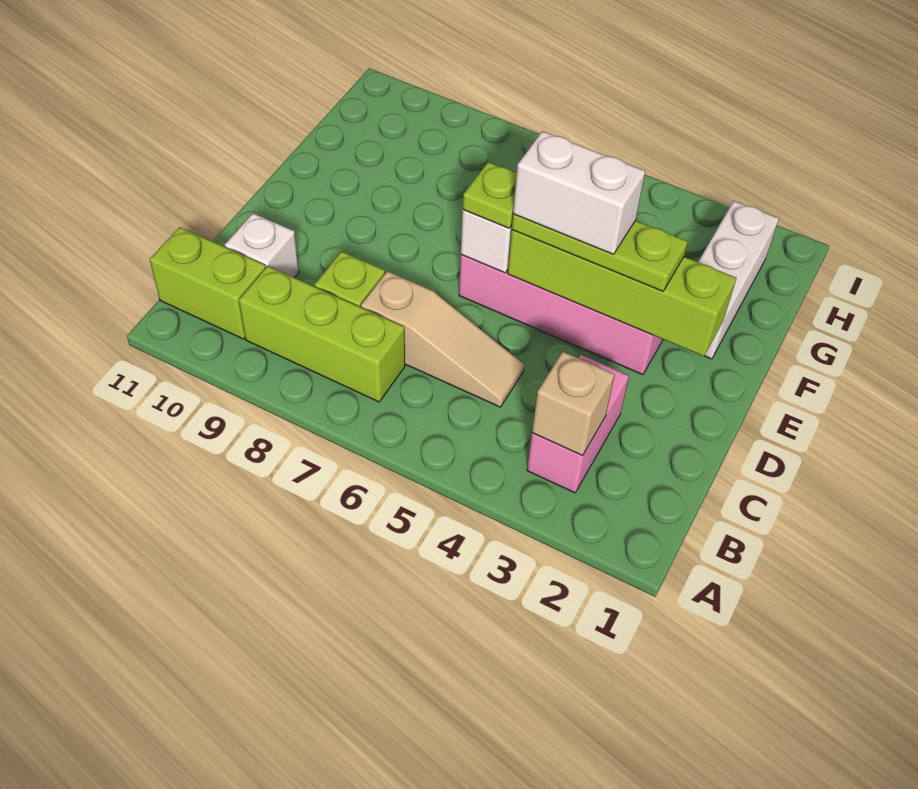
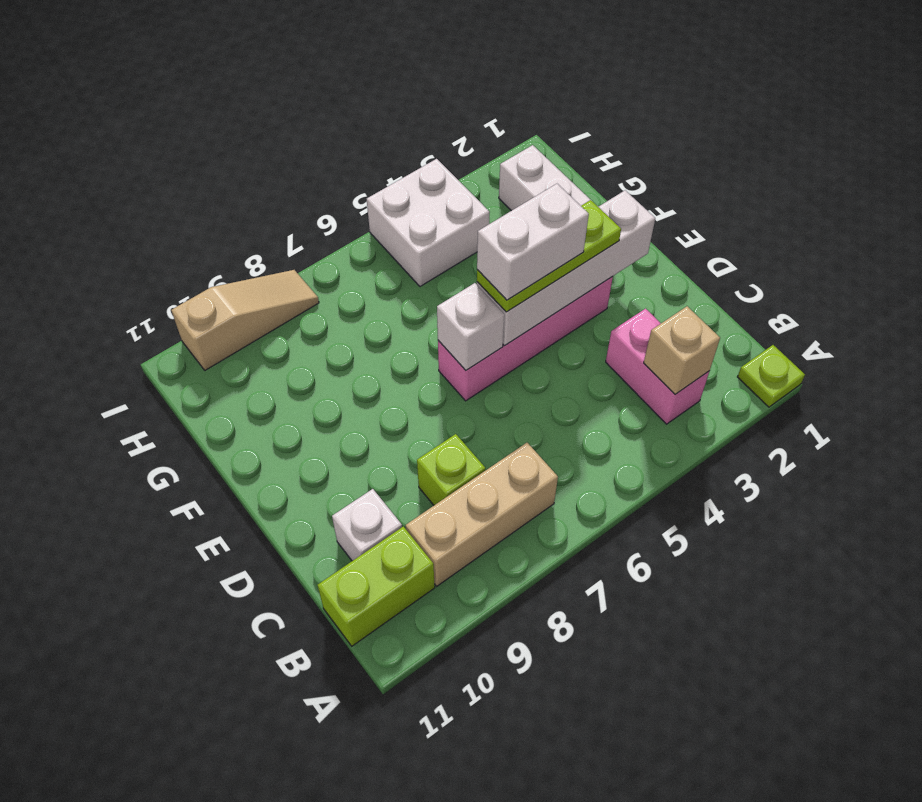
lime brick B7:B9 level 1 -> tan brick B7:B9 level 1
tan slope C5:C7 level 1 top 7 -> tan slope I8:I10 level 1 top 10
lime brick E2:E5 level 2 -> white brick E2:E5 level 2
lime plate E6 level 3 -> lime plate A1 level 1
none -> white brick H4:I5 level 1

